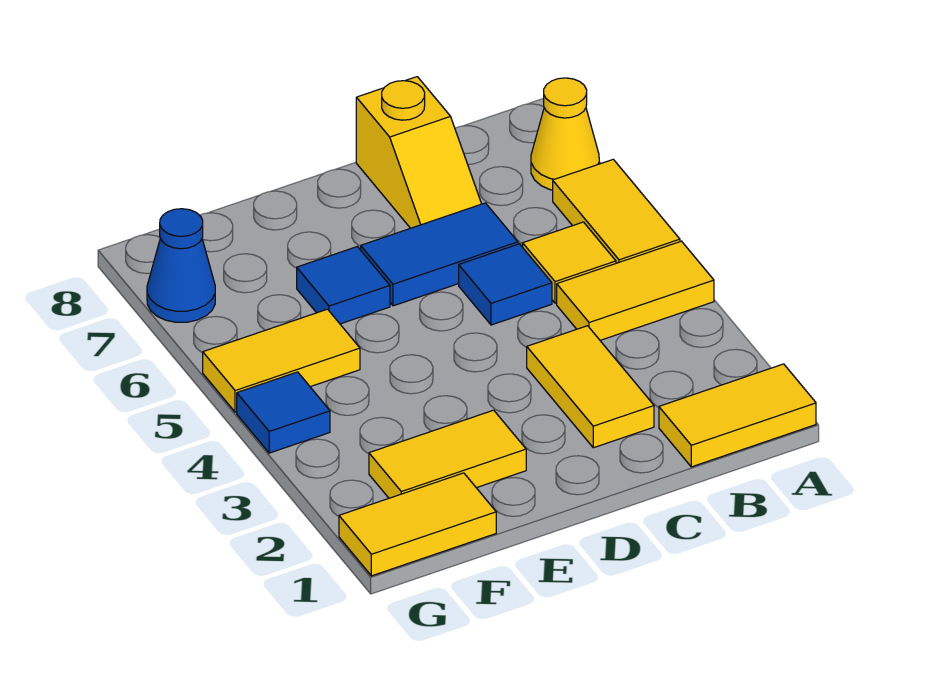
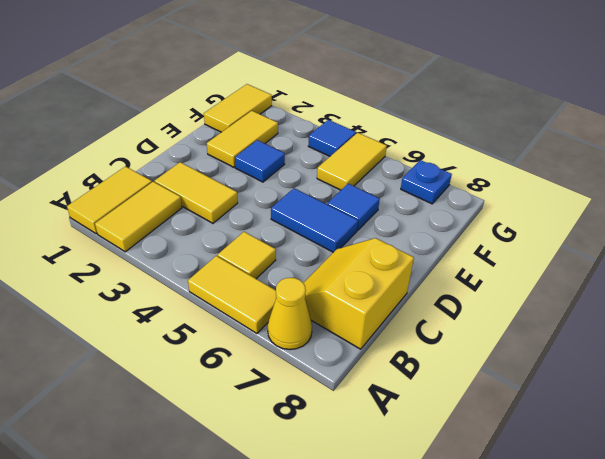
yellow tile A4:B4 level 1 -> yellow tile A2:B2 level 1
blue tile C5 level 1 -> blue tile E3 level 1
blue tile C6:D6 level 1 -> blue tile D5:D6 level 1
yellow slope C7:C8 level 1 top 8 -> yellow slope B7:C8 level 1 top 8
blue cone G7 level 1 -> blue plate G7 level 1

